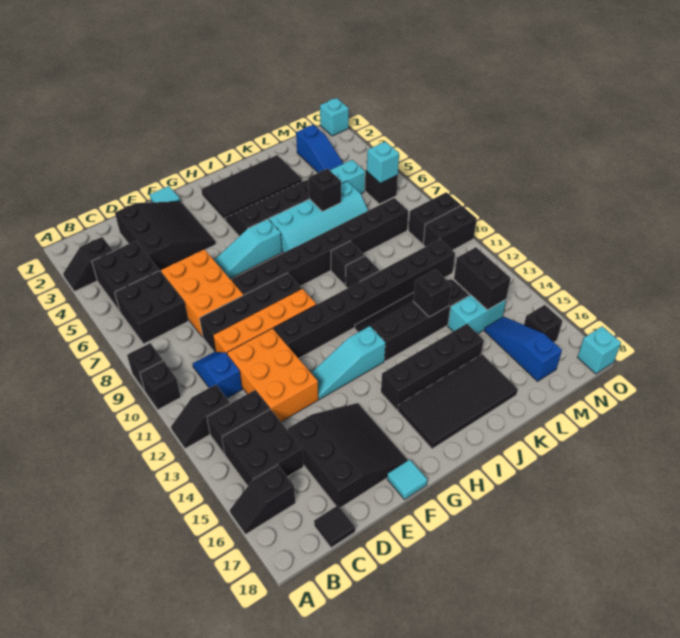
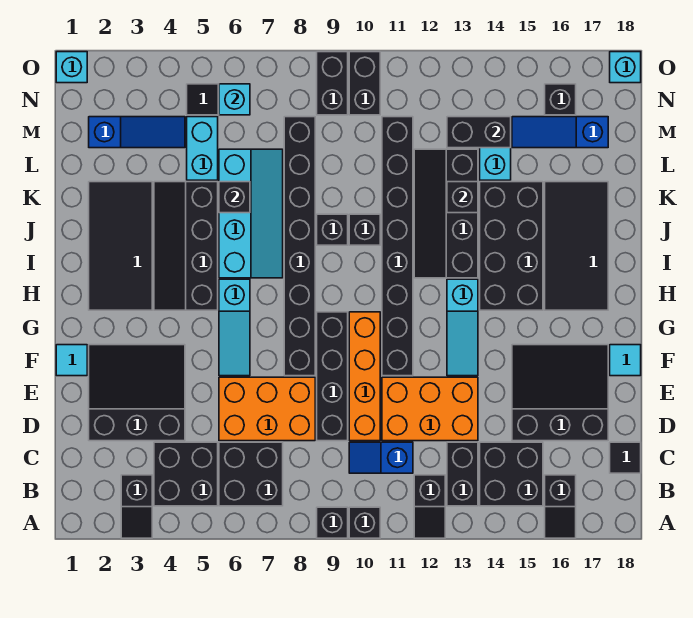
black brick H15:K15 level 1 -> black brick H14:K15 level 1

